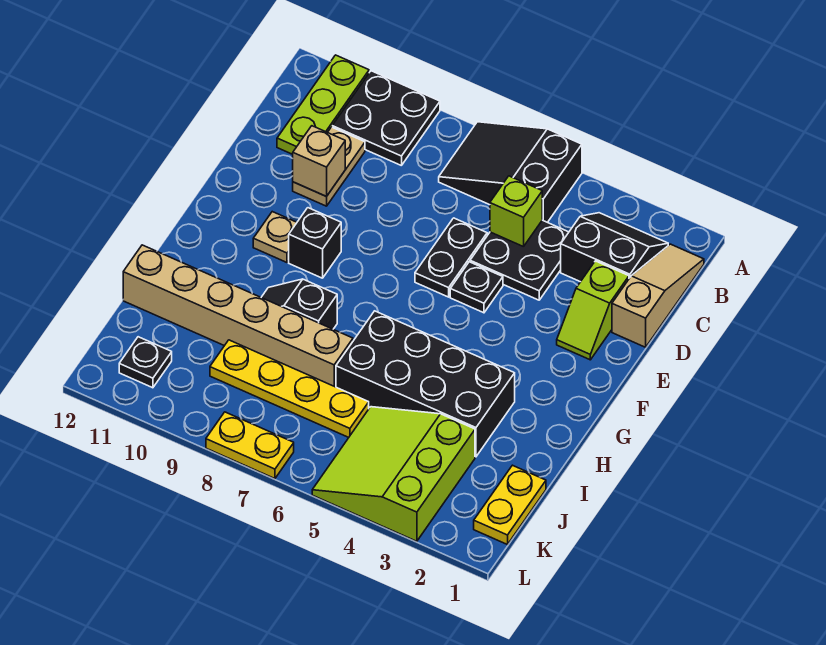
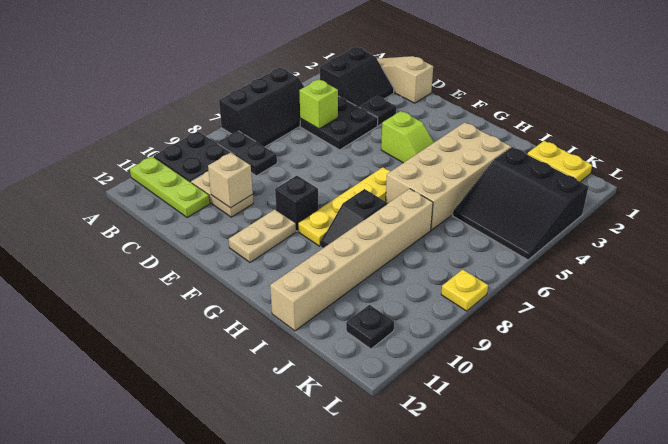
black slope A5:B7 level 1 top 5 -> black slope A5:B7 level 1 top A
black slope B2:C3 level 1 top C -> black slope B2:C3 level 1 top B
lime slope D2:E2 level 1 top D -> lime slope F4:G4 level 1 top F
black plate D6:E6 level 1 -> black plate B8:C8 level 1
black plate E5 level 1 -> black plate D3 level 1
tan plate F10 level 1 -> tan plate F10:F11 level 1
black brick H3:I6 level 1 -> tan brick H3:I6 level 1
lime slope J3:L5 level 1 top 3 -> black slope J3:L5 level 1 top 3
yellow plate J6:J9 level 1 -> yellow plate G6:G9 level 1
yellow plate L7:L8 level 1 -> yellow plate L8 level 1

